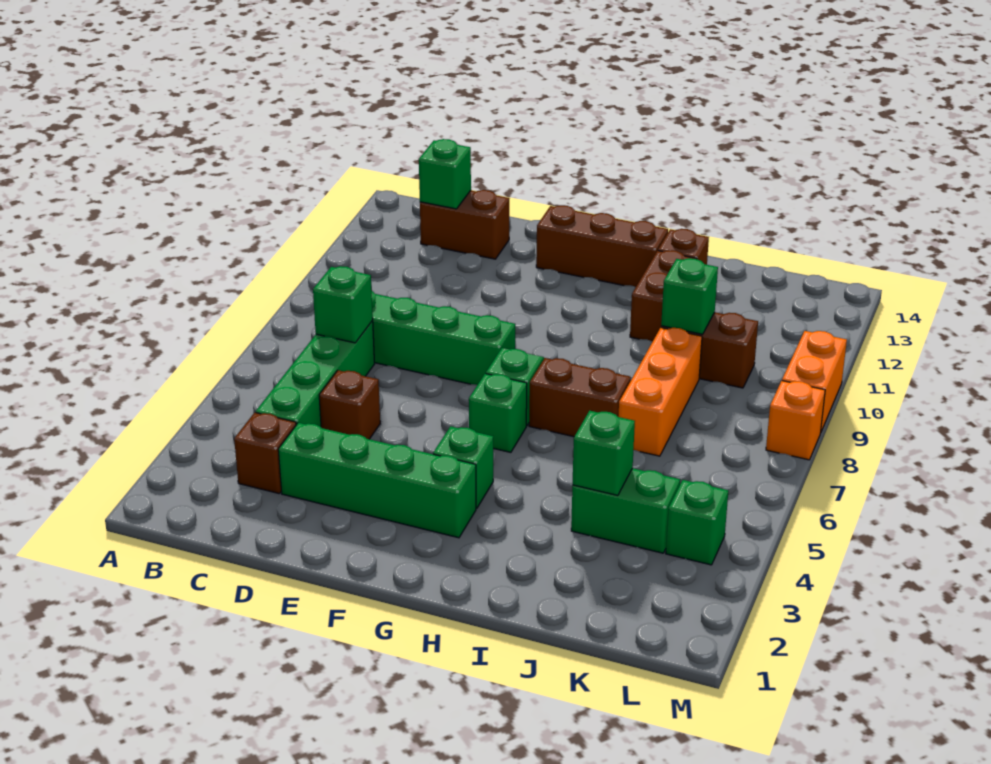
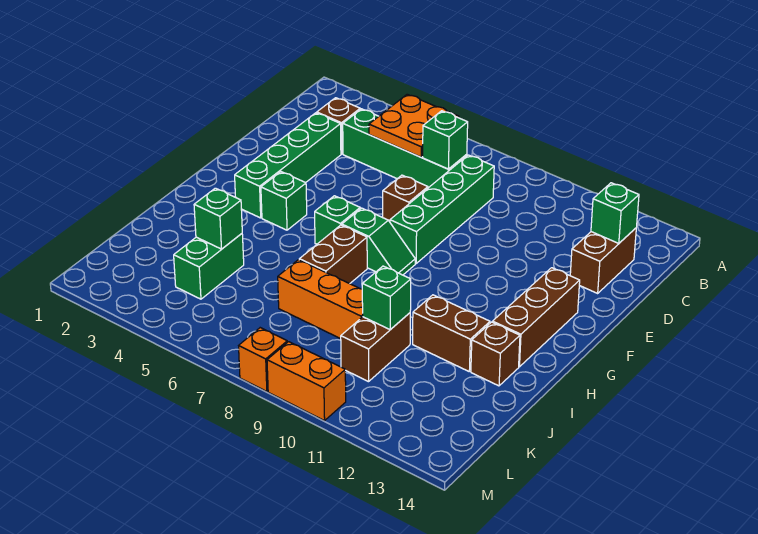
none -> orange plate B5:C6 level 2
brown brick D5 level 1 -> brown brick E7 level 1
green brick L4 level 1 -> none

